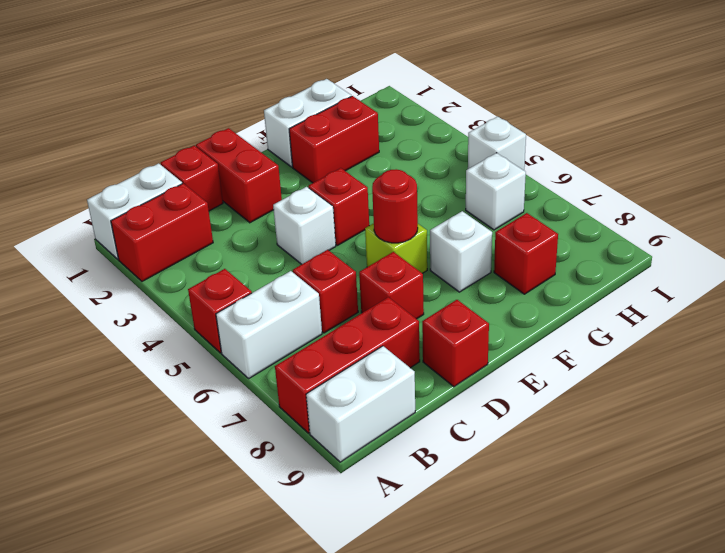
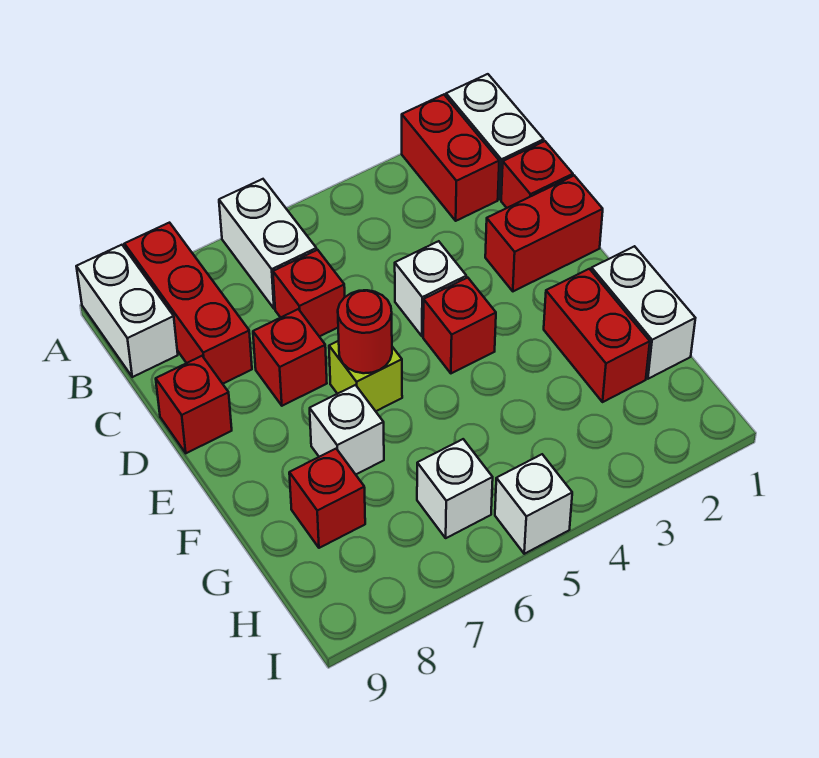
red brick A5 level 1 -> none

